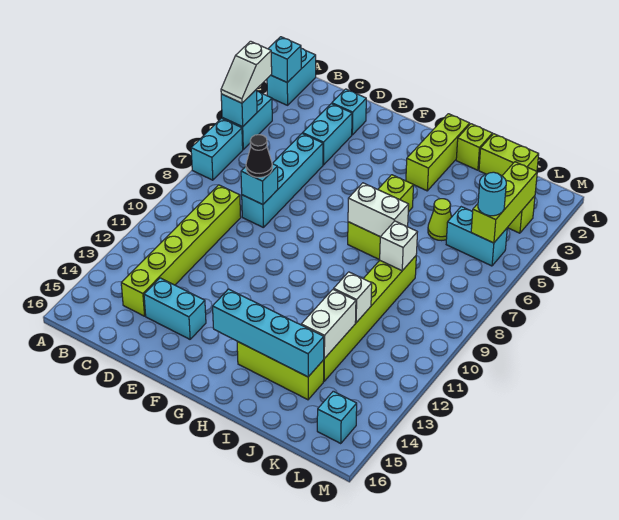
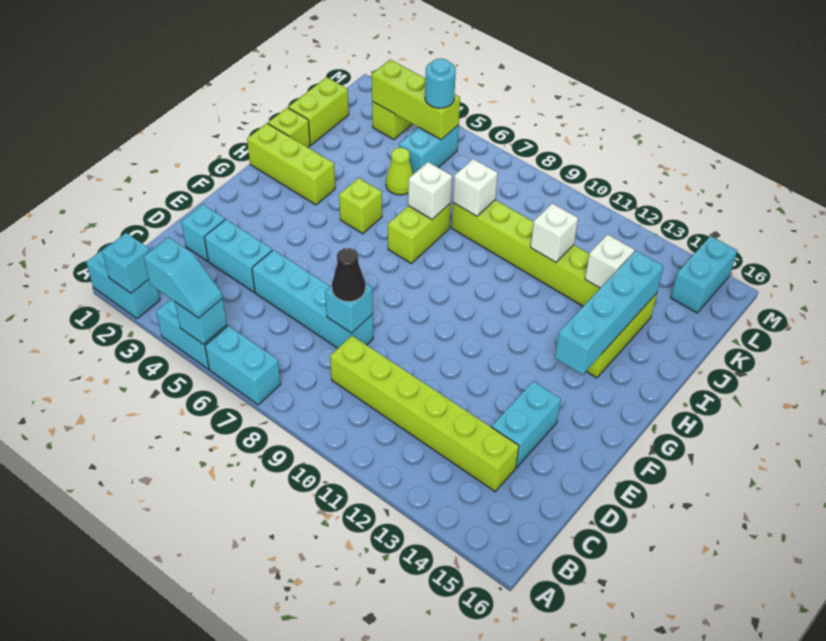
white slope A4:A5 level 3 top 4 -> cyan slope A4:A5 level 3 top 4
white brick H7:I7 level 2 -> white brick I7 level 2
white brick J12:J13 level 2 -> white brick J13 level 2
cyan brick L15 level 1 -> cyan brick L15:M15 level 1

